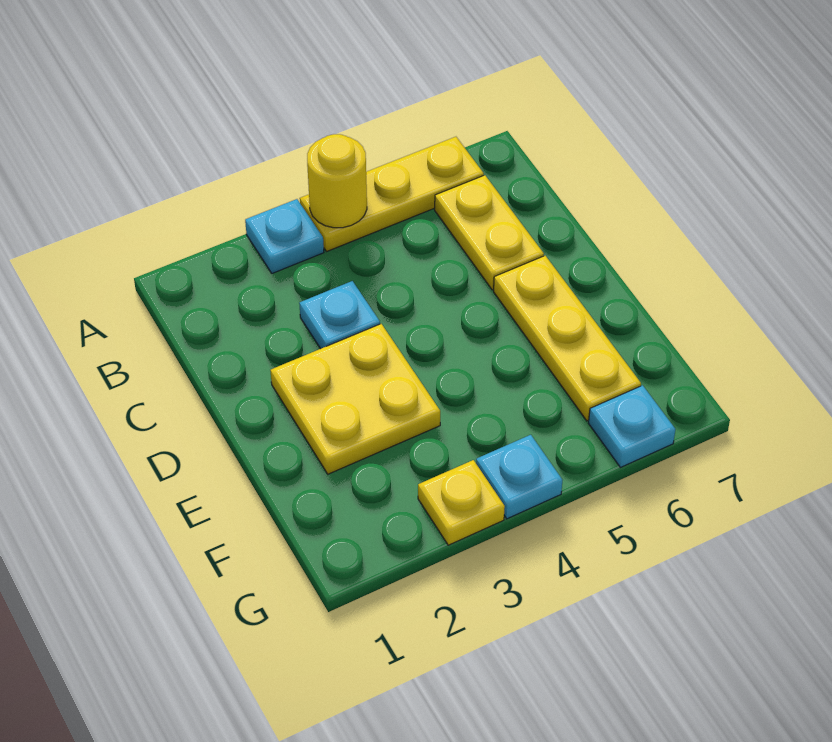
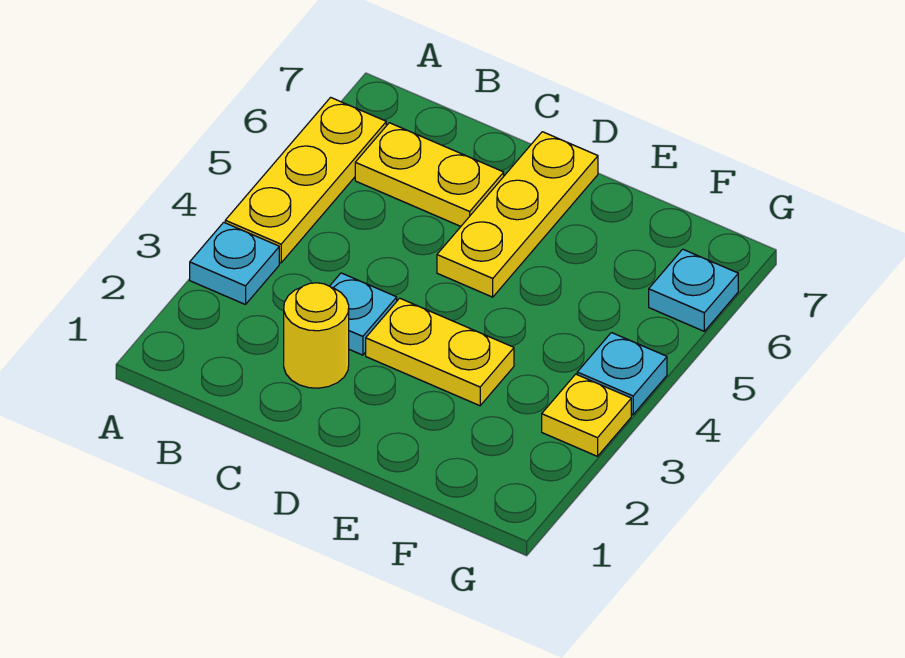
yellow round brick A4 level 2 -> yellow round brick C2 level 1
yellow plate D2:E3 level 1 -> yellow plate D3:E3 level 1
yellow plate D6:F6 level 1 -> yellow plate D5:D7 level 1

